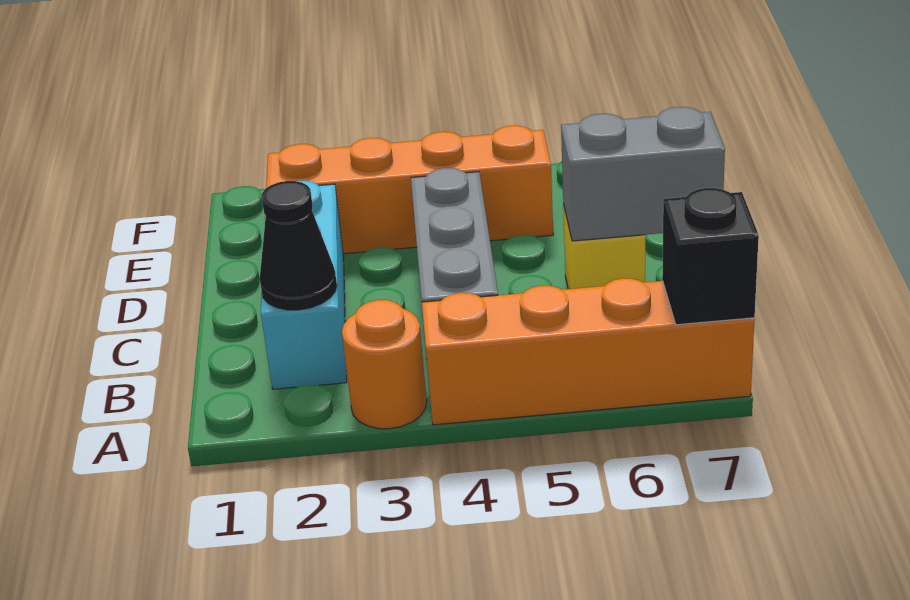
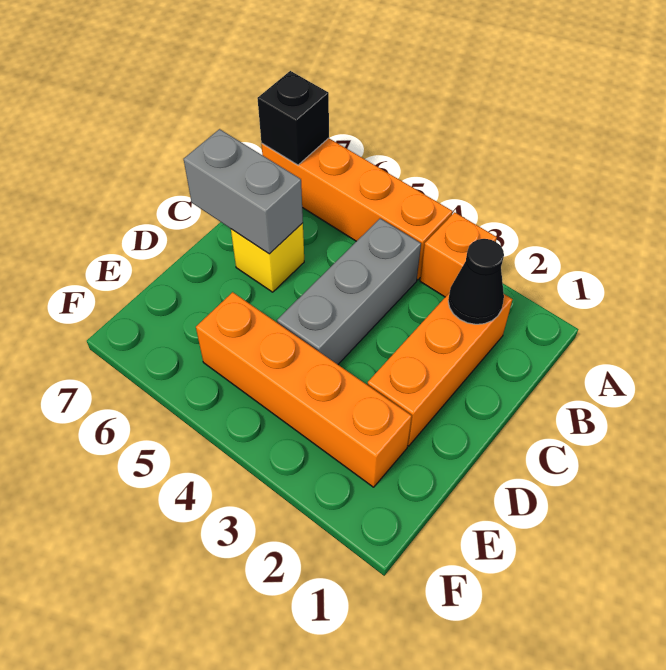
orange round brick A3 level 1 -> orange brick A3 level 1
cyan brick B2:D2 level 1 -> orange brick B2:D2 level 1

